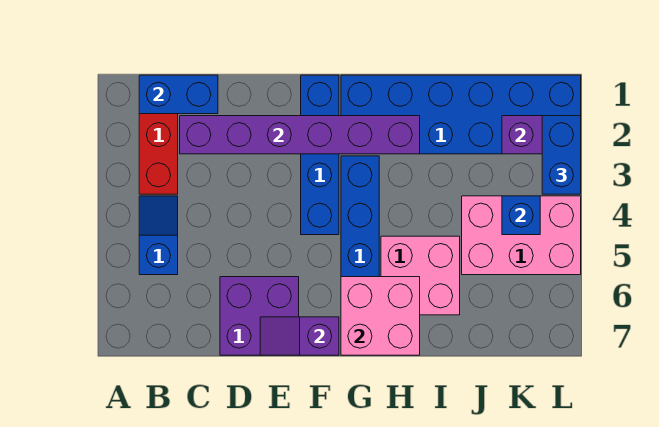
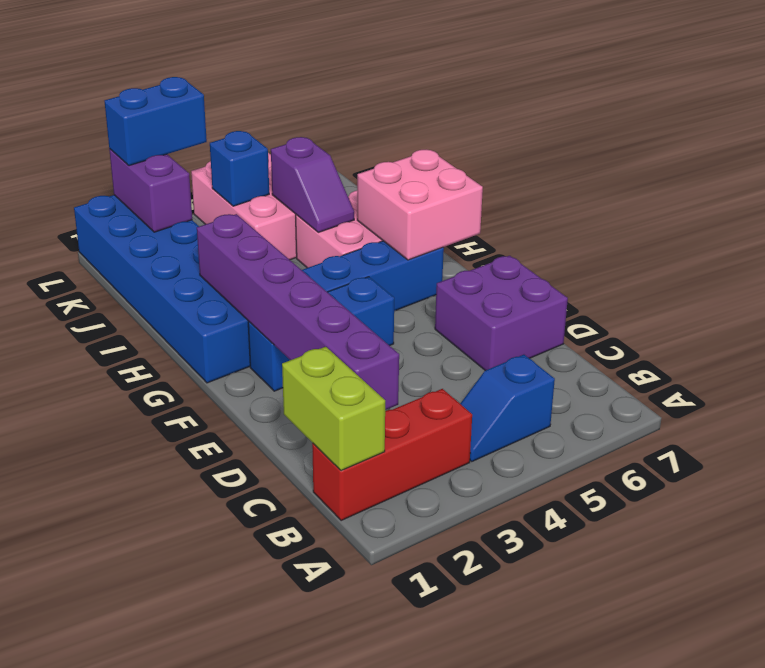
blue brick B1:C1 level 2 -> lime brick B1:C1 level 2
purple slope E7:F7 level 2 top F -> purple slope I5:J5 level 2 top J
blue brick F1:F4 level 1 -> blue brick F2:F4 level 1

